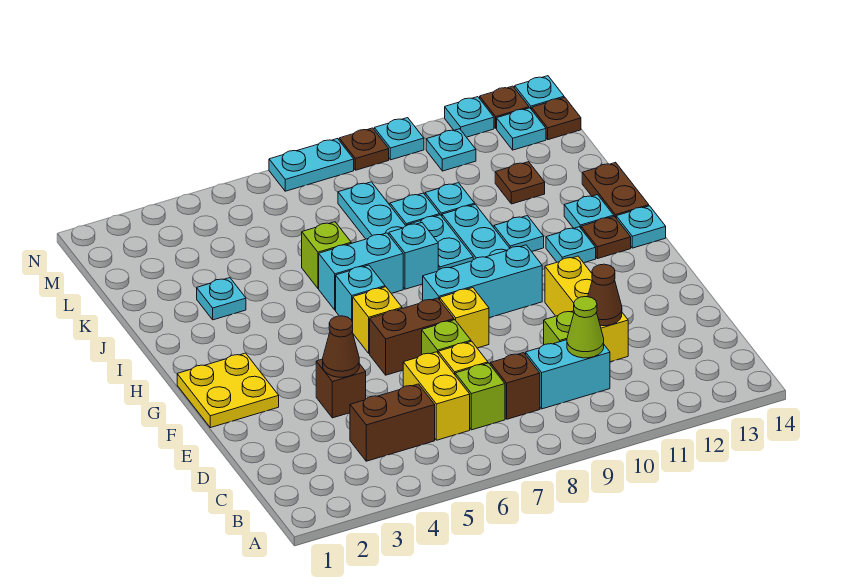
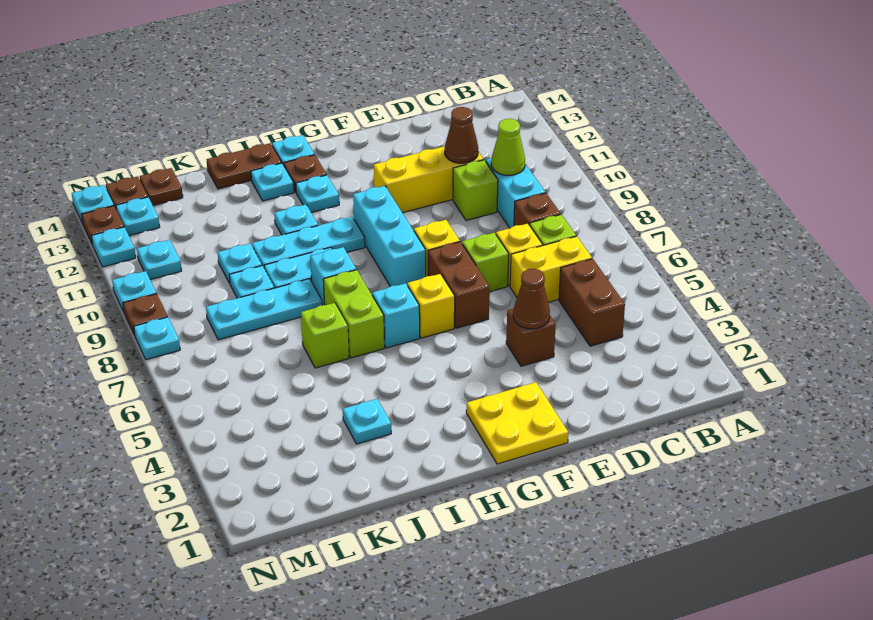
cyan brick I6:I7 level 1 -> lime brick I6:I7 level 1
brown plate K12 level 1 -> brown plate L14 level 1
cyan plate N7:N8 level 1 -> cyan plate N8 level 1

